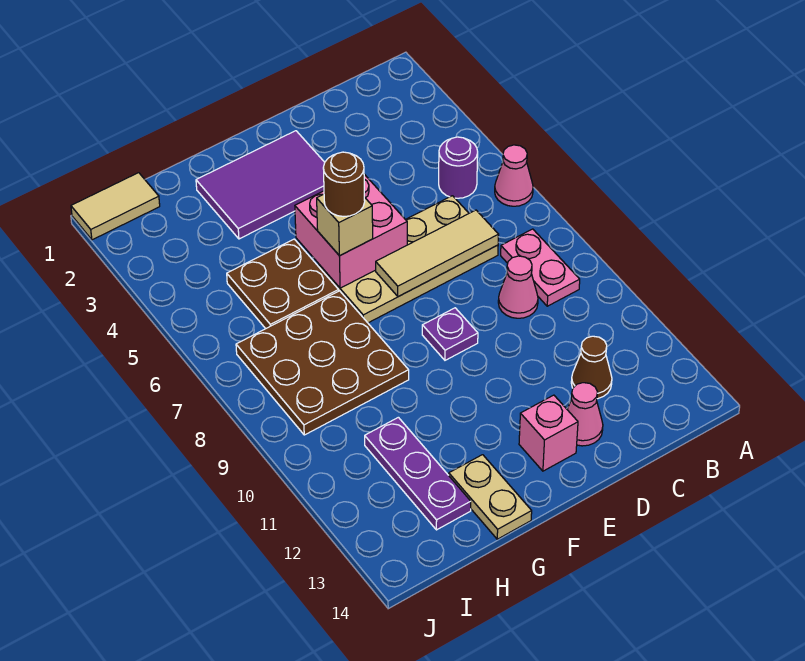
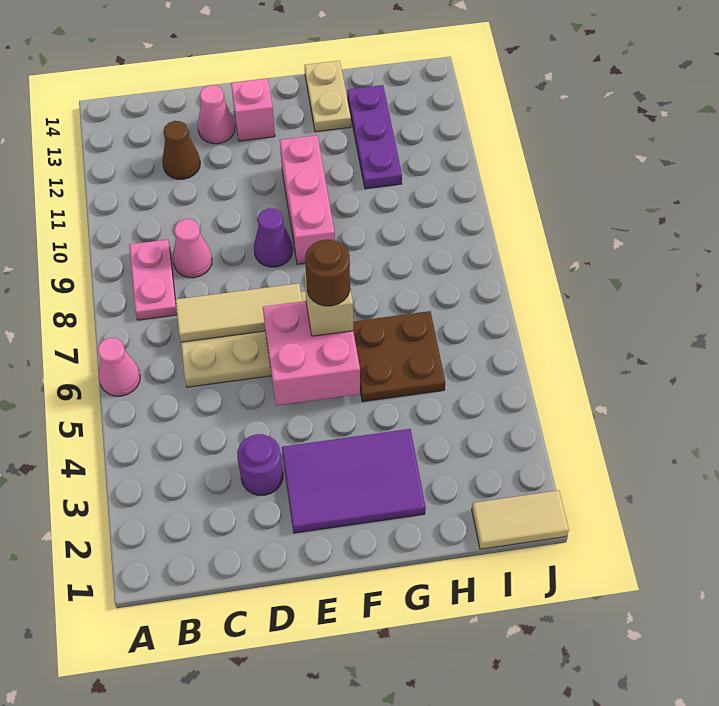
purple round brick B5 level 1 -> purple round brick D3 level 1
purple plate E9 level 1 -> purple cone E9 level 1
none -> pink brick F9:F11 level 1
brown plate G7:I9 level 1 -> none

